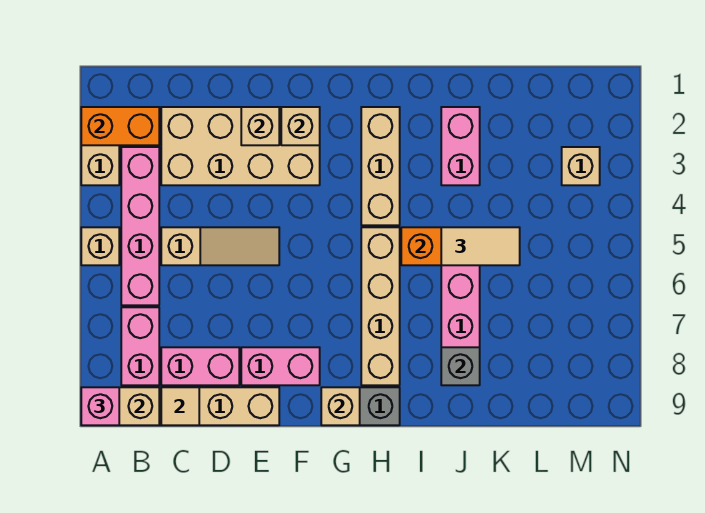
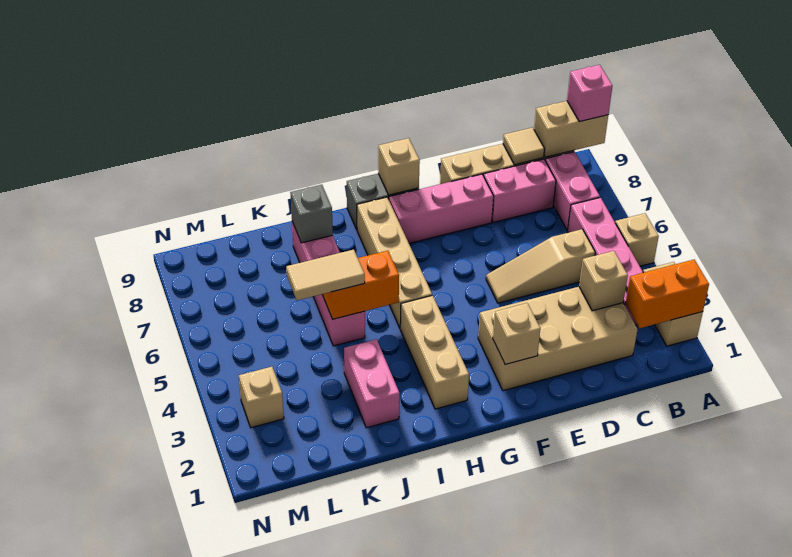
tan brick E2 level 2 -> tan brick C3 level 2
pink brick E8:F8 level 1 -> pink brick E8:G8 level 1

